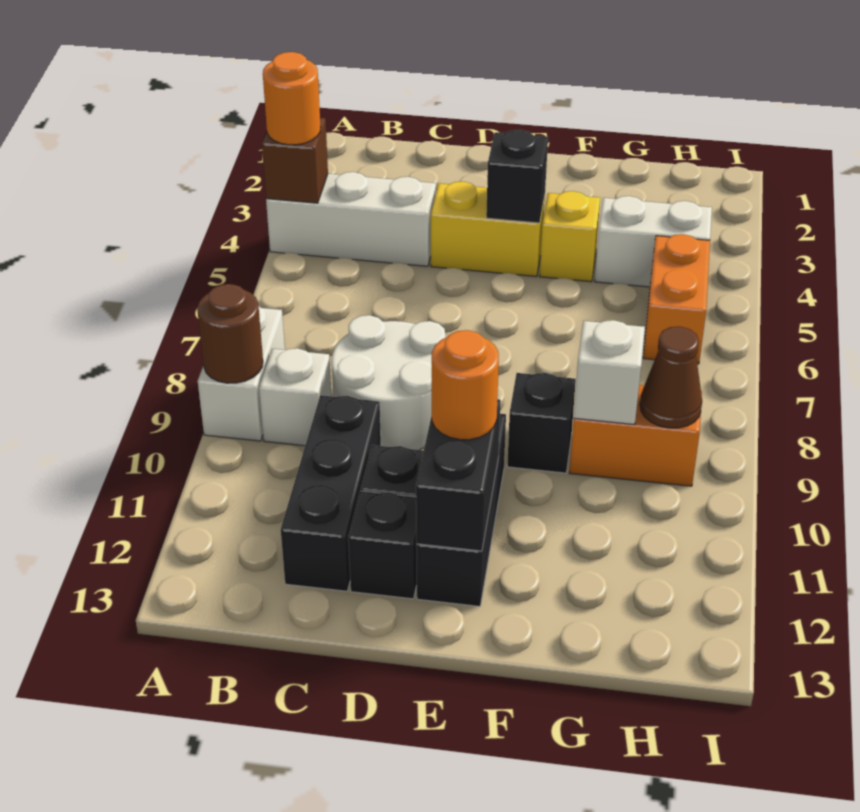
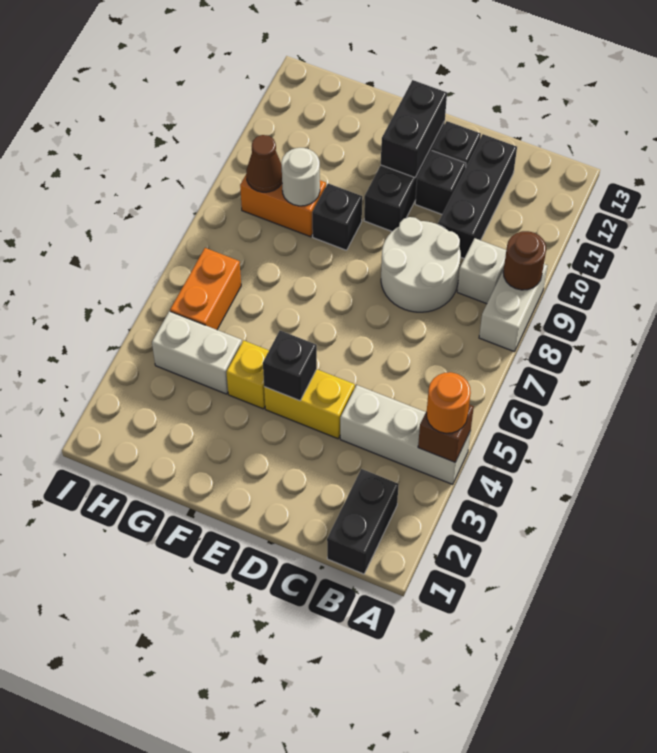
none -> black brick B1:B2 level 1
orange round brick E11 level 3 -> none
white brick G9 level 2 -> white round brick G9 level 2

